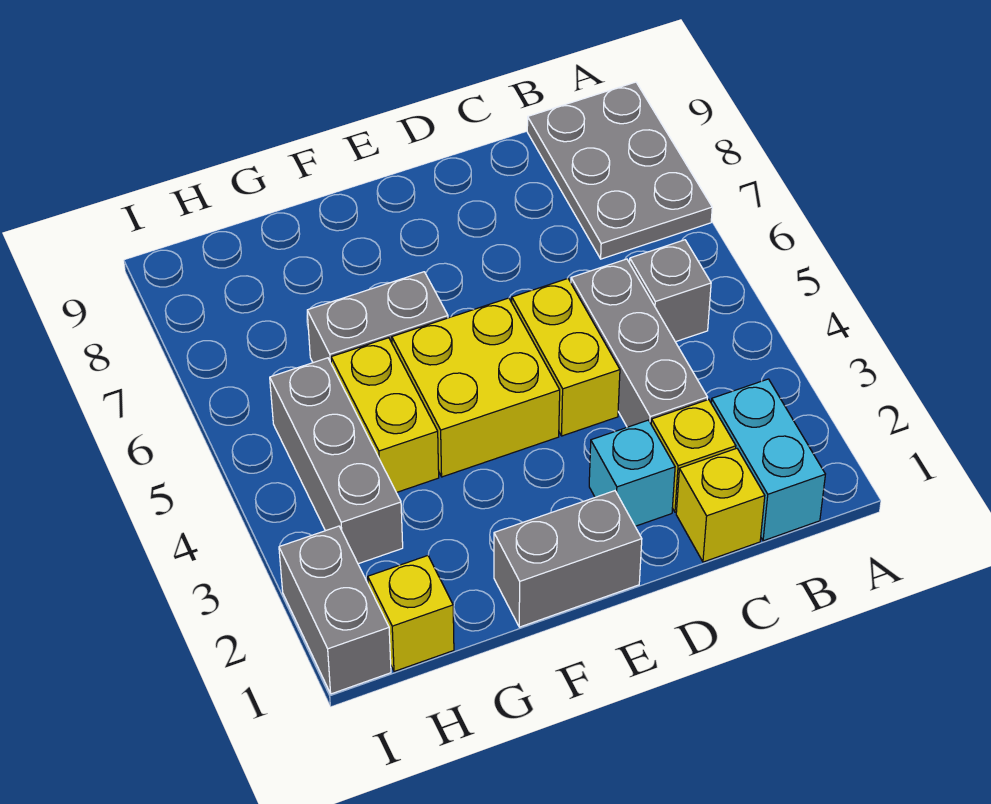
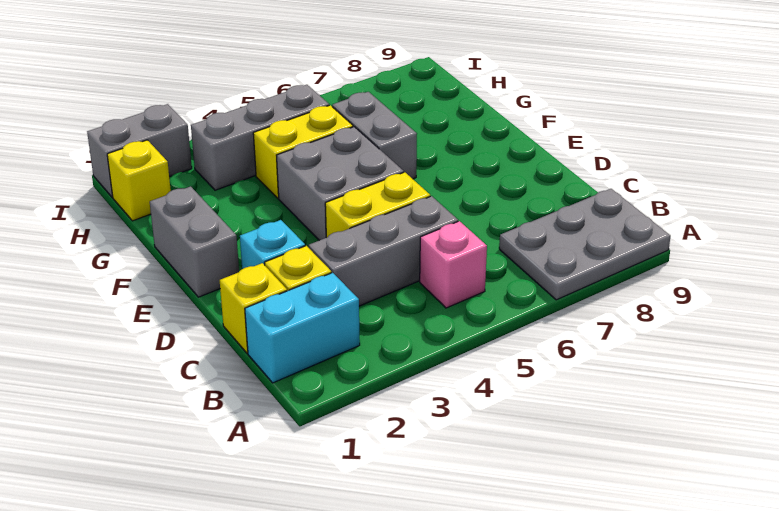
grey brick B5 level 1 -> pink brick B5 level 1
yellow brick E4:F5 level 1 -> grey brick E4:F5 level 1

